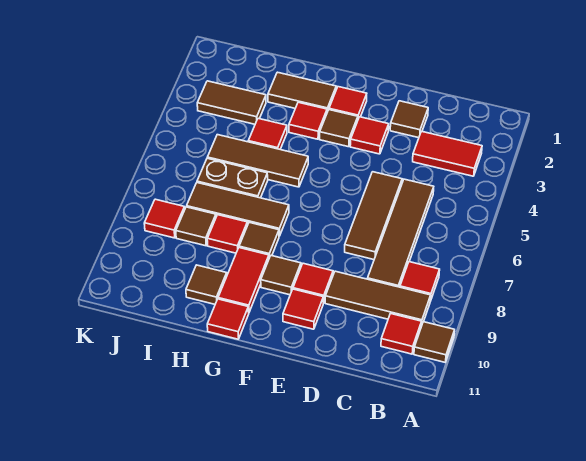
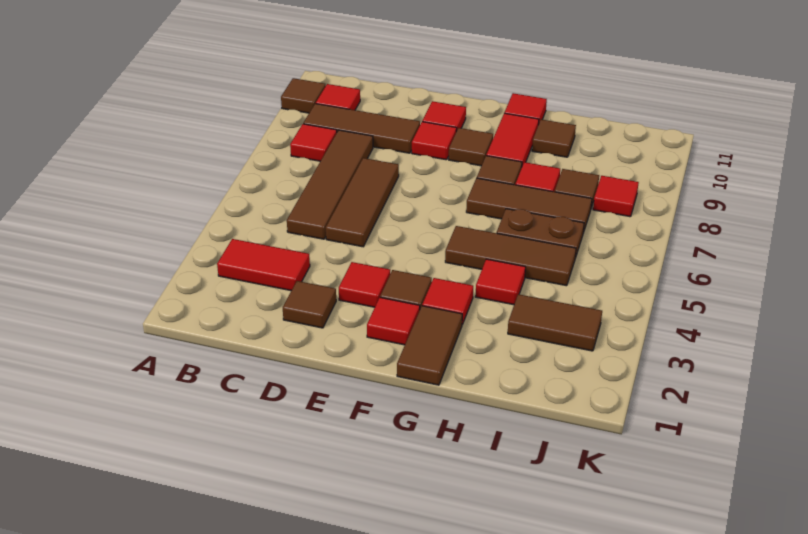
brown tile G2:H2 level 1 -> brown tile G1:G2 level 1

